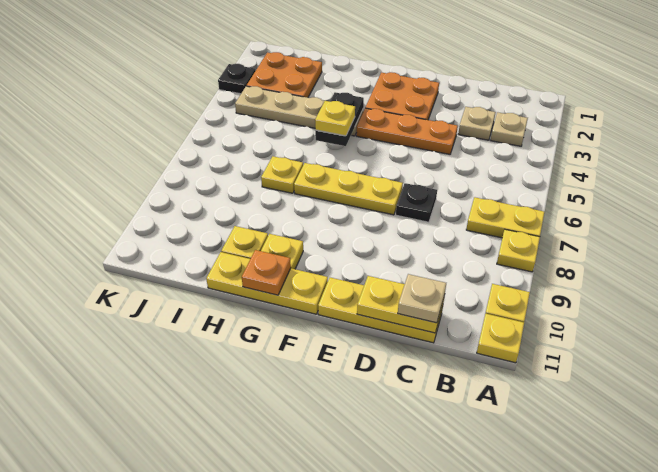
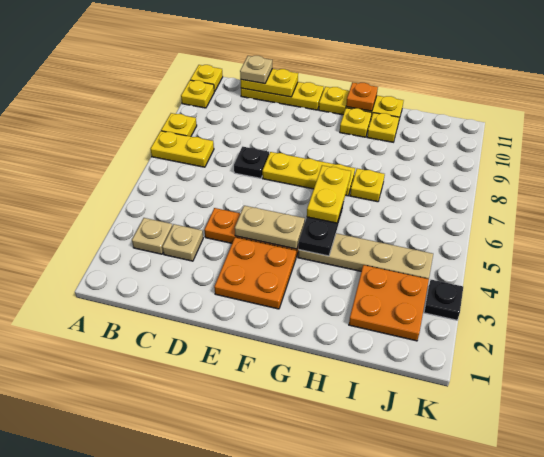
none -> tan plate E4:F4 level 2
yellow plate G5 level 3 -> yellow plate G5:G6 level 3

